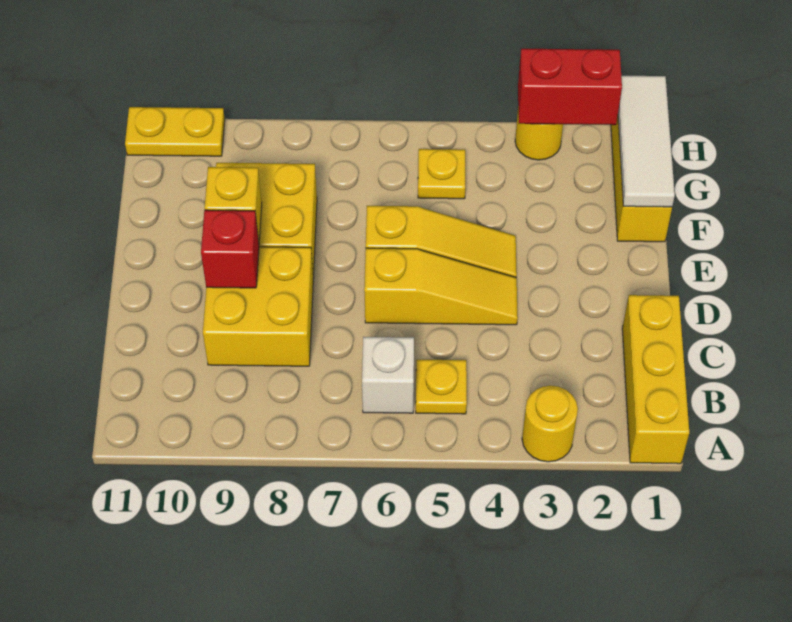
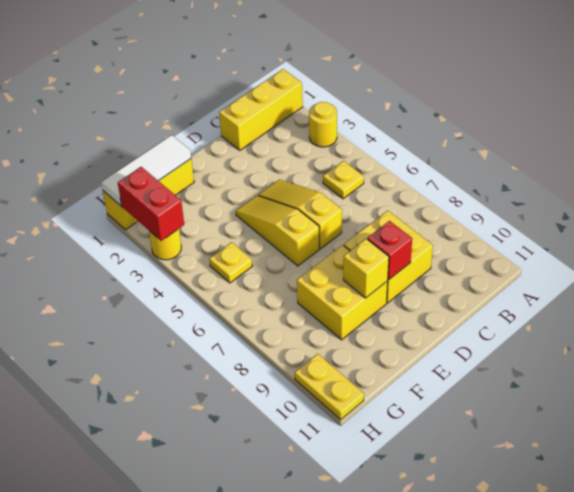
white brick B6 level 1 -> none

